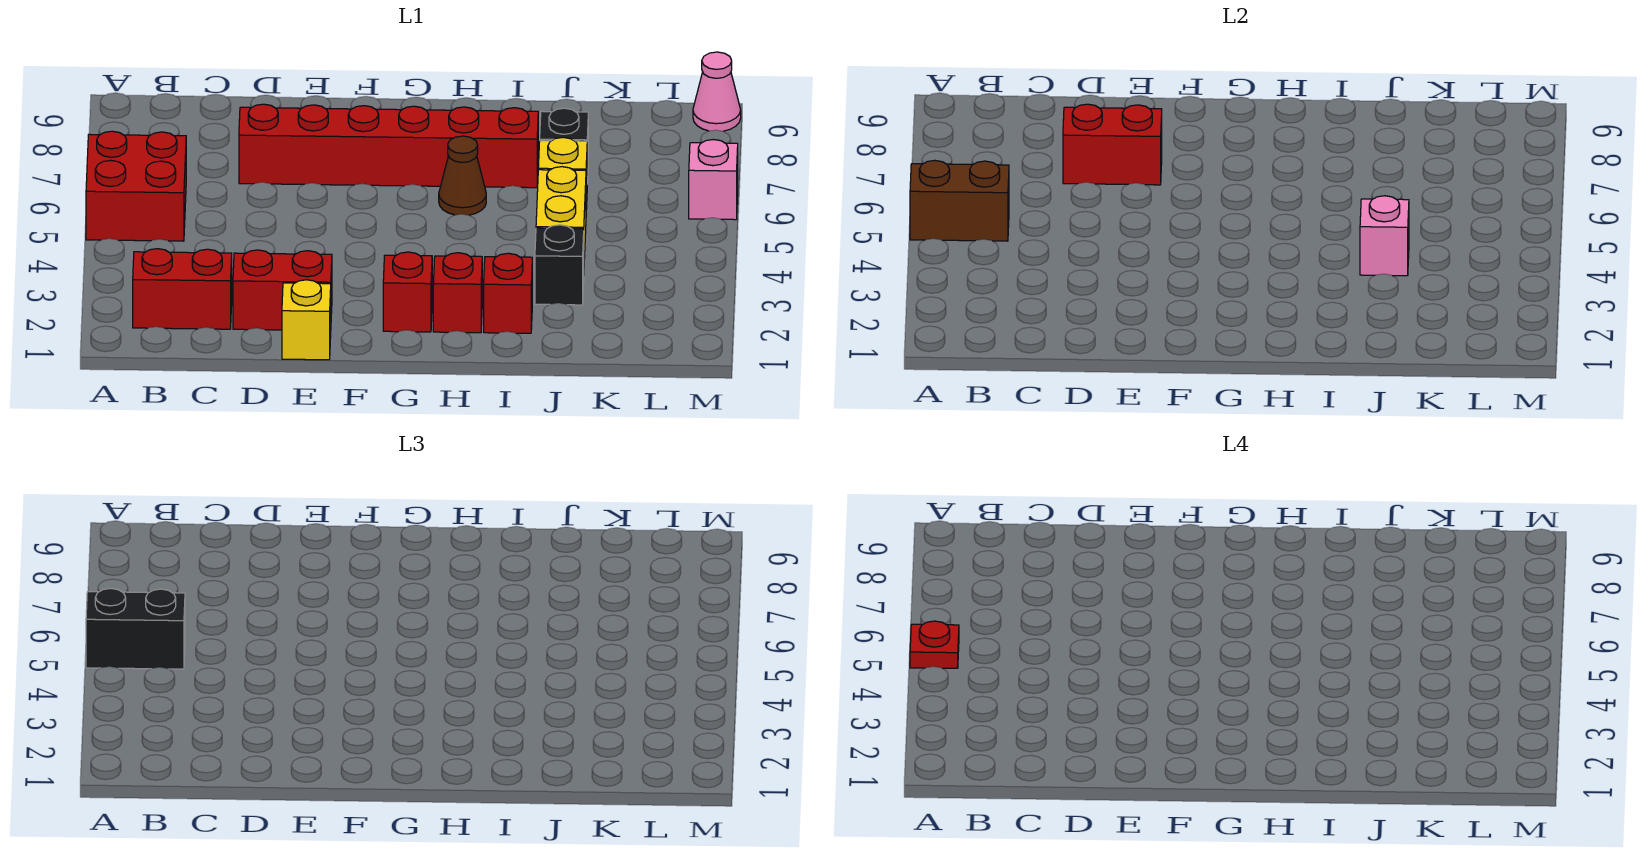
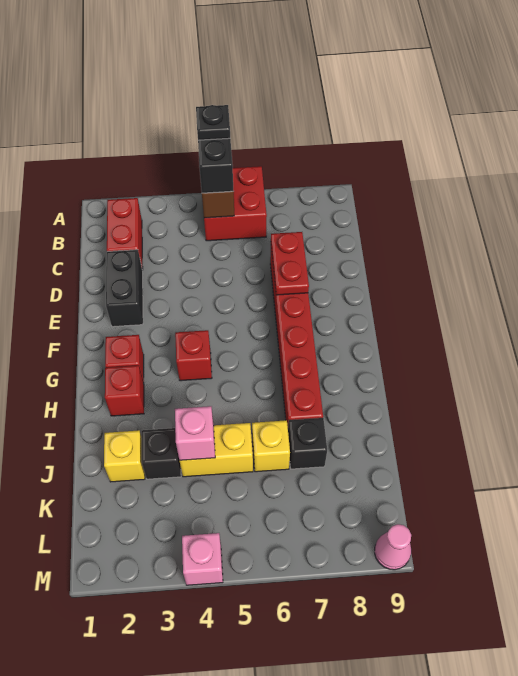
red plate A5 level 4 -> black plate A5 level 4
red brick D2:E2 level 1 -> black brick D2:E2 level 1
red brick D7:E7 level 2 -> red plate D7:E7 level 2
yellow brick E1 level 1 -> yellow brick J2 level 1
brown cone H6 level 1 -> none
red brick I2 level 1 -> red brick G4 level 1
pink brick M6 level 1 -> pink brick M4 level 1

